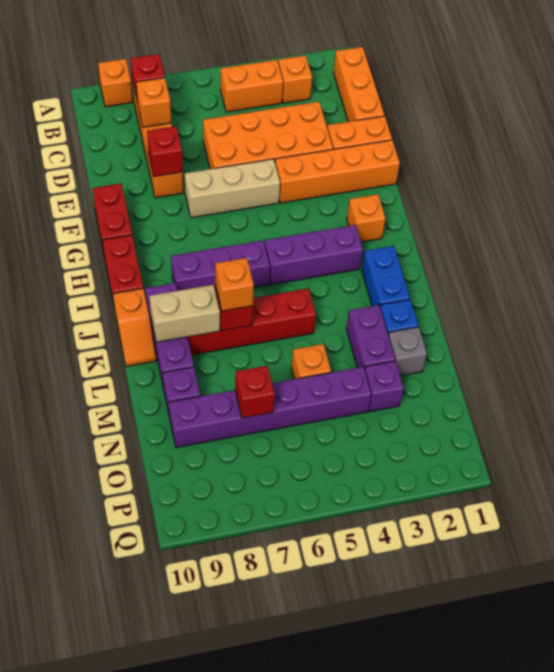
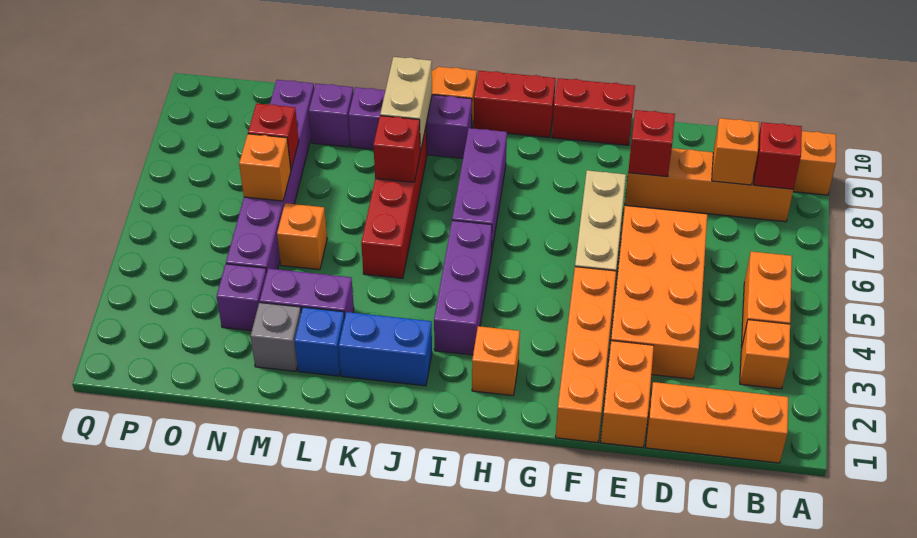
orange brick K7 level 3 -> orange brick N6 level 2

